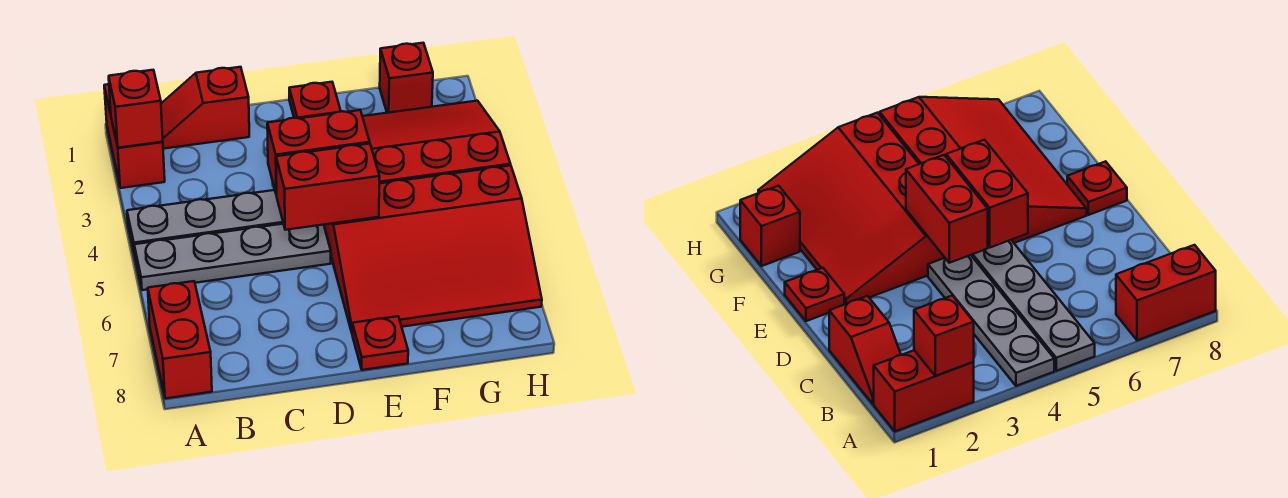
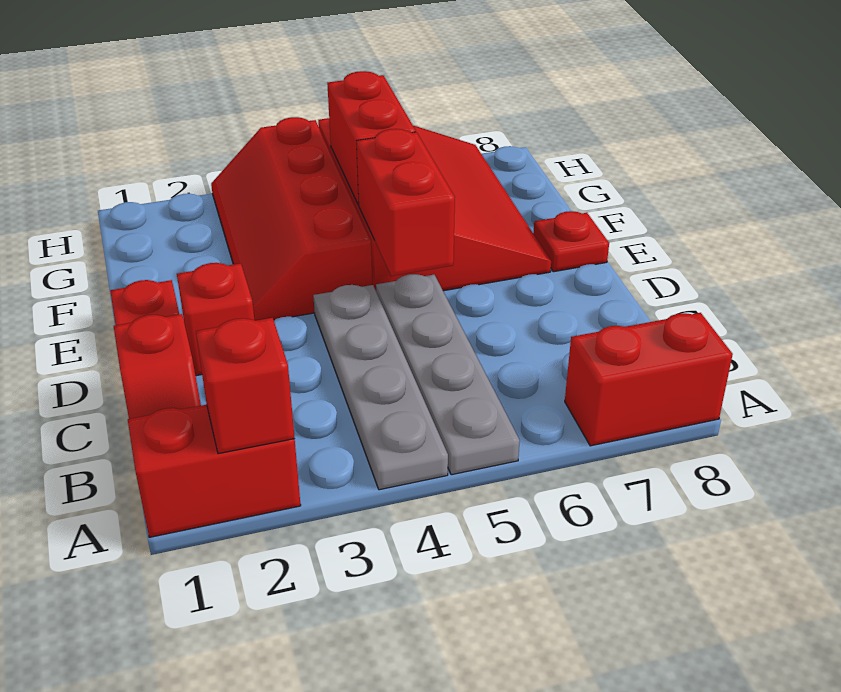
red brick D4:E4 level 2 -> red brick F5:G5 level 2
red slope E2:H4 level 1 top 4 -> red slope E3:H4 level 1 top 4
red brick G1 level 1 -> red brick D2 level 1

